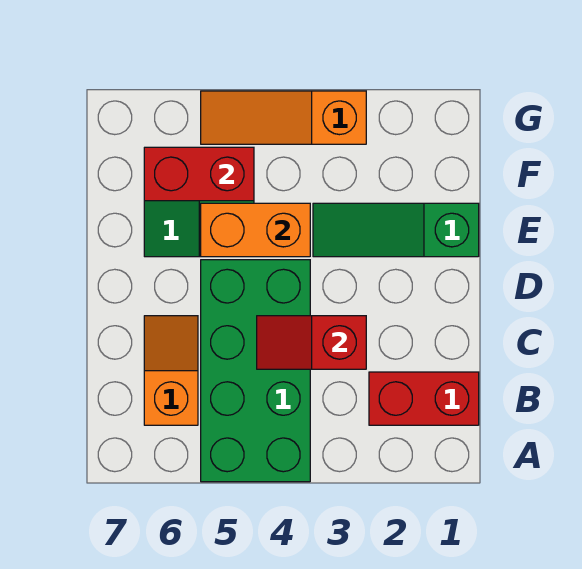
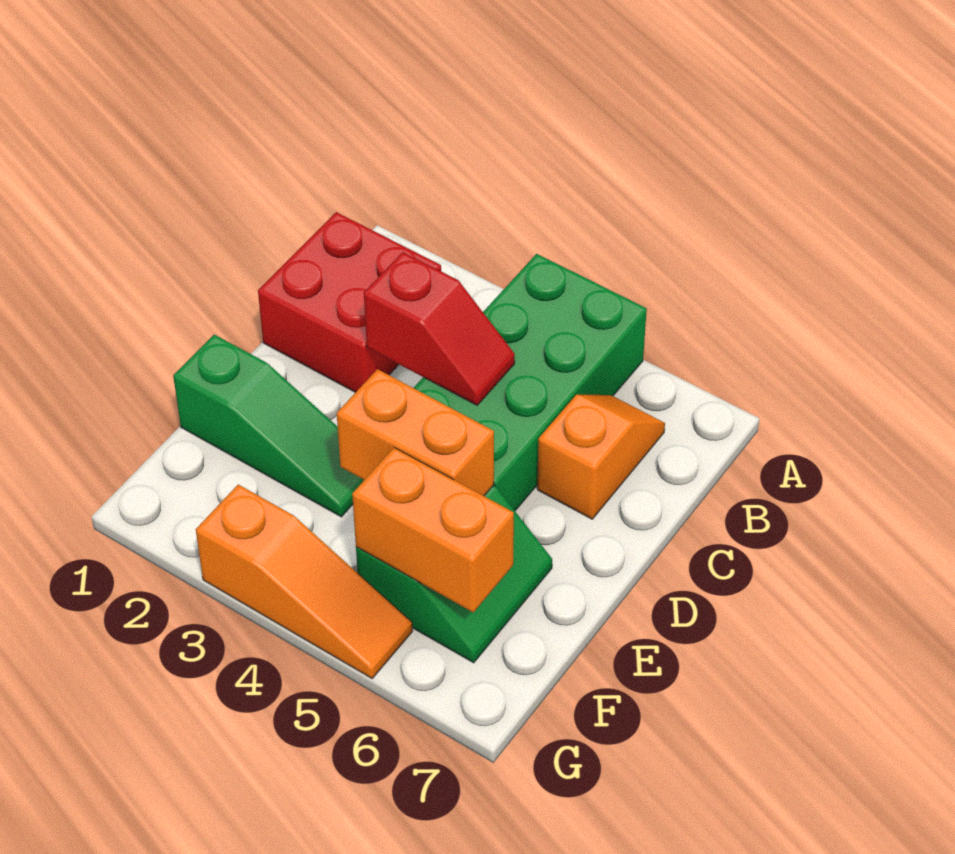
red brick B1:B2 level 1 -> red brick B1:C2 level 1
orange slope B6:C6 level 1 top B -> orange slope B6:C6 level 1 top C
red brick F5:F6 level 2 -> orange brick F5:F6 level 2

